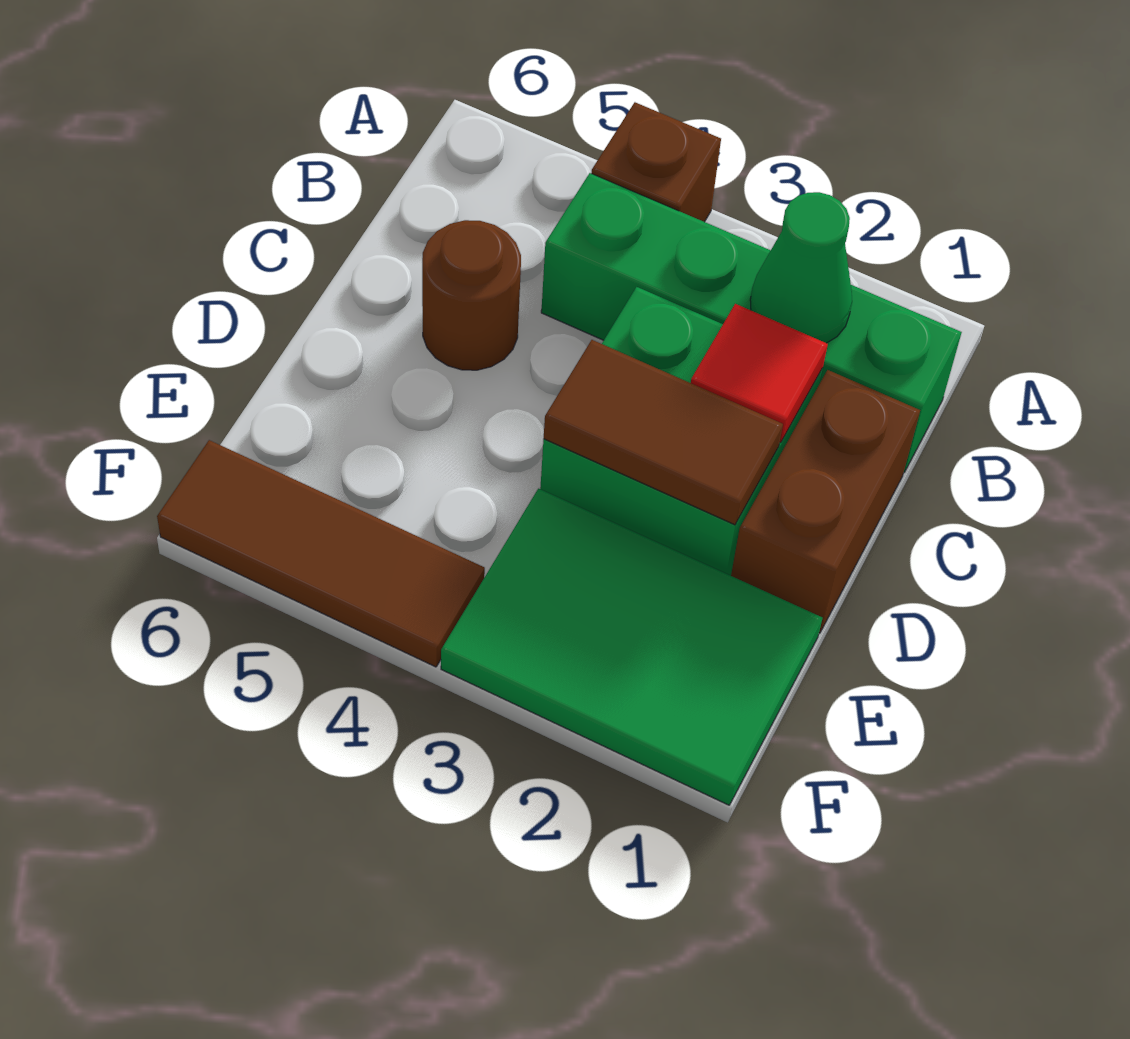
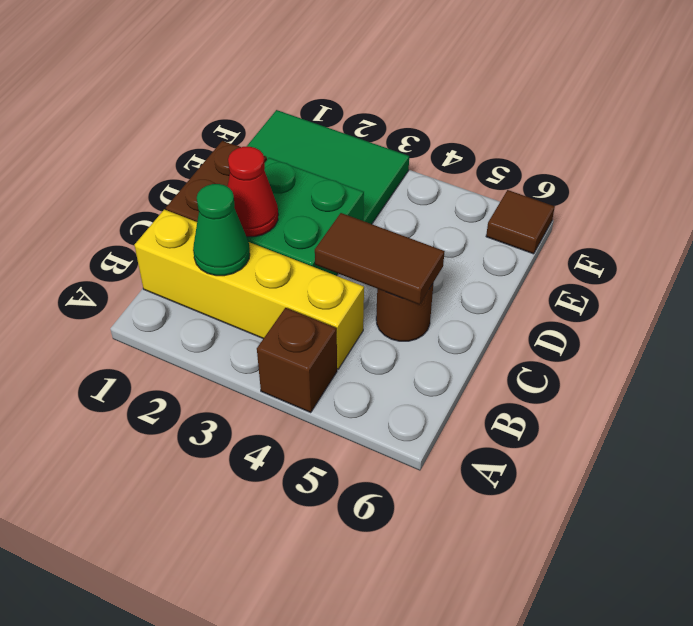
green brick B1:B4 level 1 -> yellow brick B1:B4 level 1
red tile C2 level 2 -> red cone C2 level 2
brown tile D2:D3 level 2 -> brown tile C4:C5 level 2
brown tile F4:F6 level 1 -> brown tile F6 level 1

